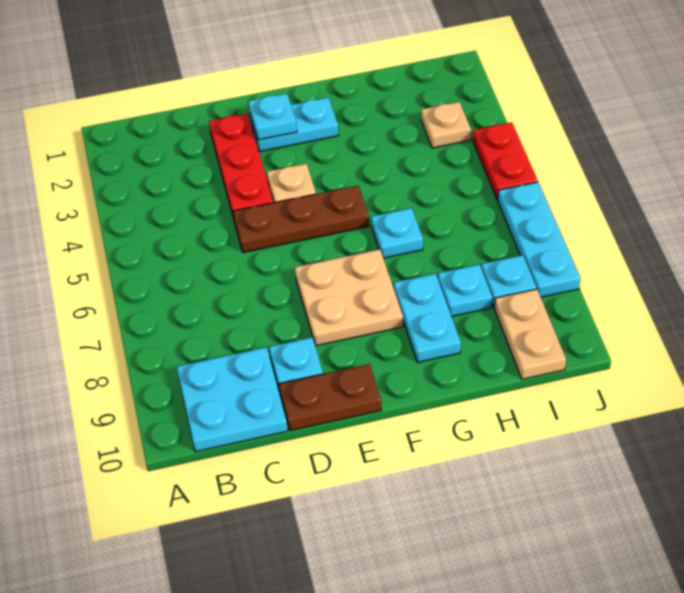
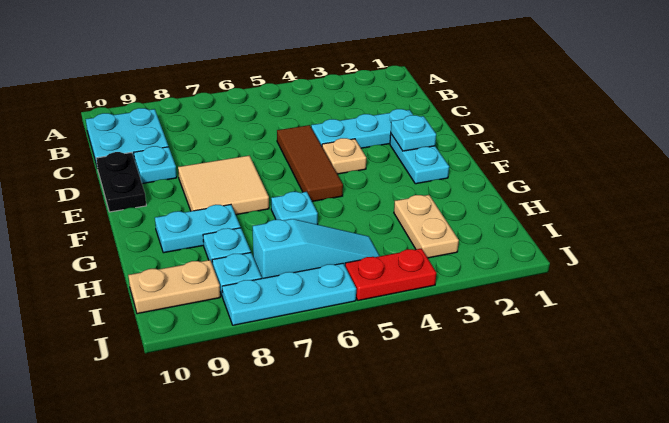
red plate D2:D4 level 1 -> cyan plate D2:D4 level 1
brown plate D5:F5 level 1 -> brown tile D5:F5 level 1
brown plate D10:E10 level 1 -> black plate D10:E10 level 1
tan plate E7:F8 level 1 -> tan tile E7:F8 level 1
tan plate I3 level 1 -> tan plate H3:I3 level 1
none -> cyan slope I5:I7 level 1 top 7

